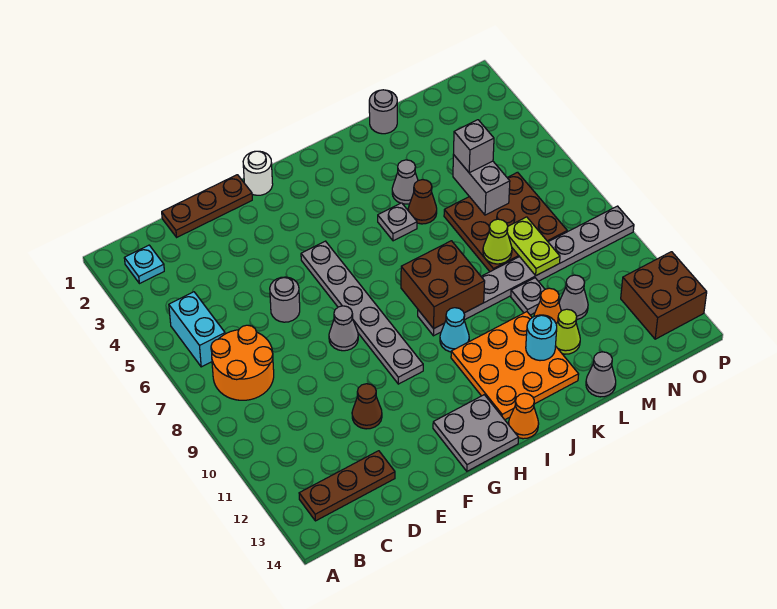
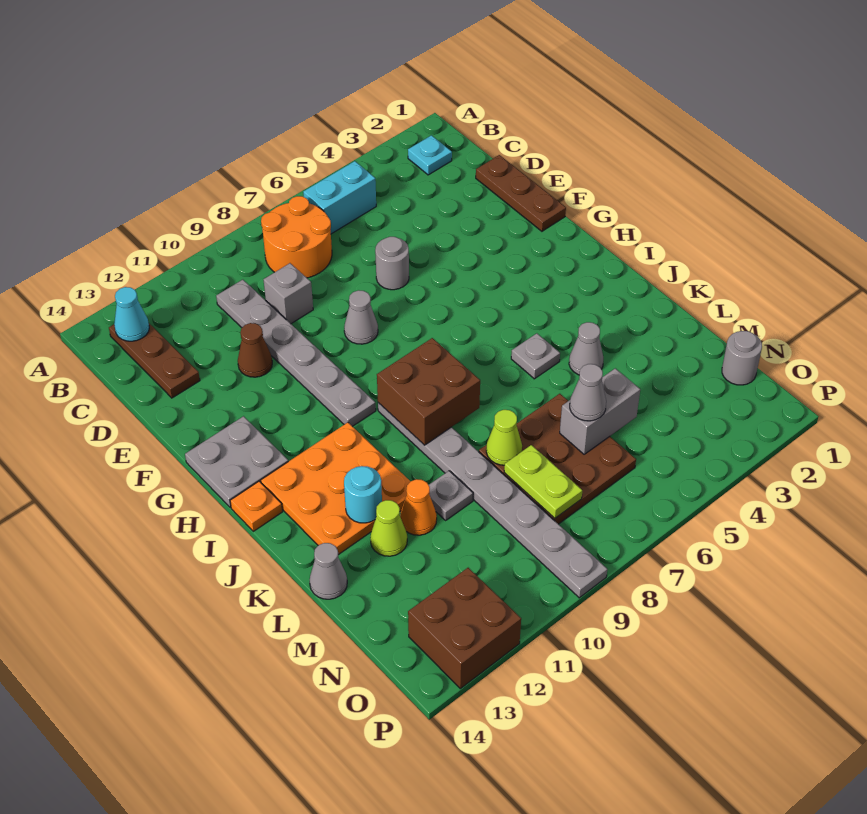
white round brick G1 level 1 -> none
grey plate G5:G10 level 1 -> grey plate C10:H10 level 1
cyan cone I10 level 1 -> cyan cone B13 level 2
orange cone I14 level 1 -> orange plate I14 level 1
brown cone K5 level 1 -> none
grey round brick L1 level 1 -> grey round brick N1 level 1
grey brick M5 level 3 -> grey brick D9 level 1
lime plate M8:M9 level 2 -> lime plate M8:N8 level 2
grey cone M11 level 1 -> grey cone M6 level 3

